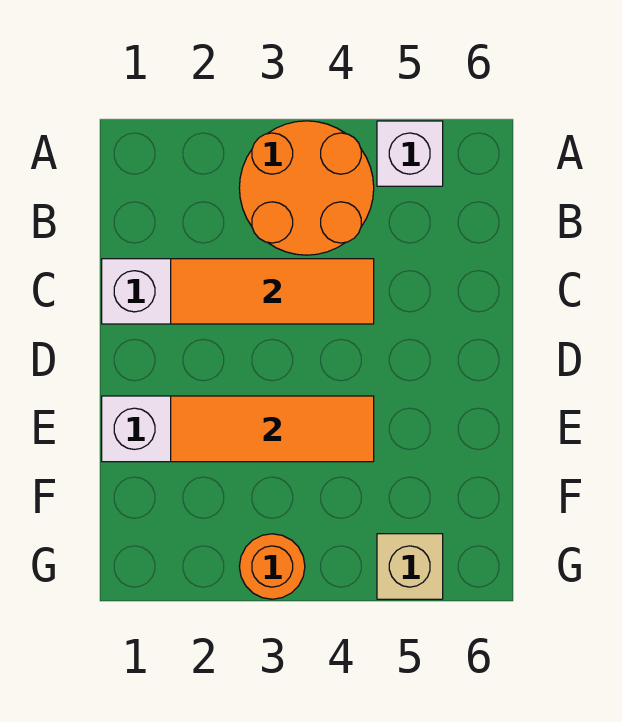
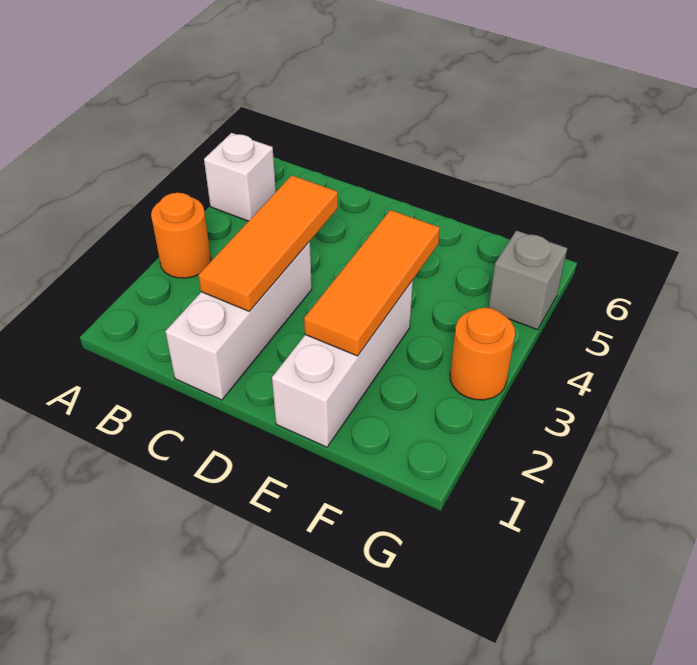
orange round brick A3:B4 level 1 -> orange round brick A3 level 1
tan brick G5 level 1 -> grey brick G5 level 1

